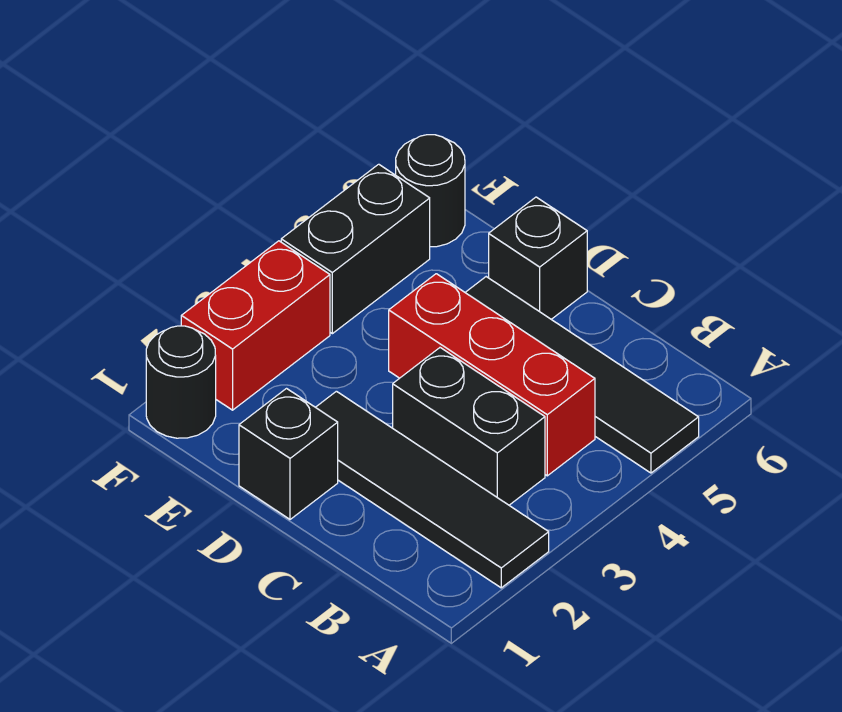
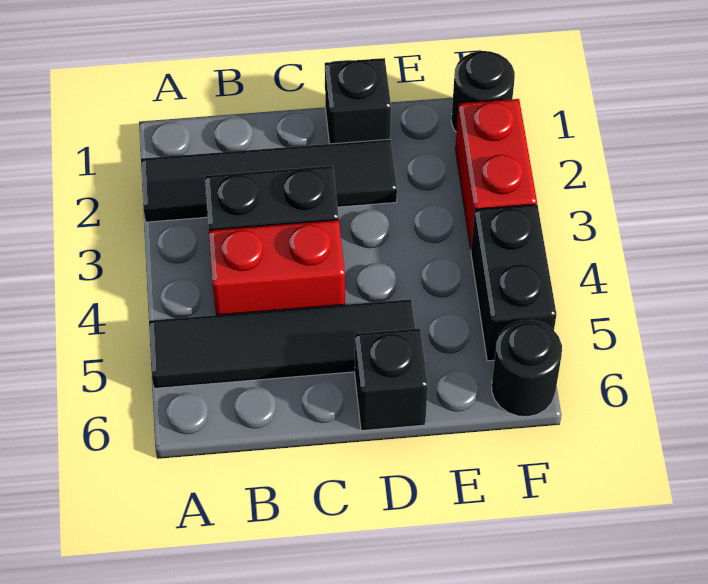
red brick B4:D4 level 1 -> red brick B4:C4 level 1

